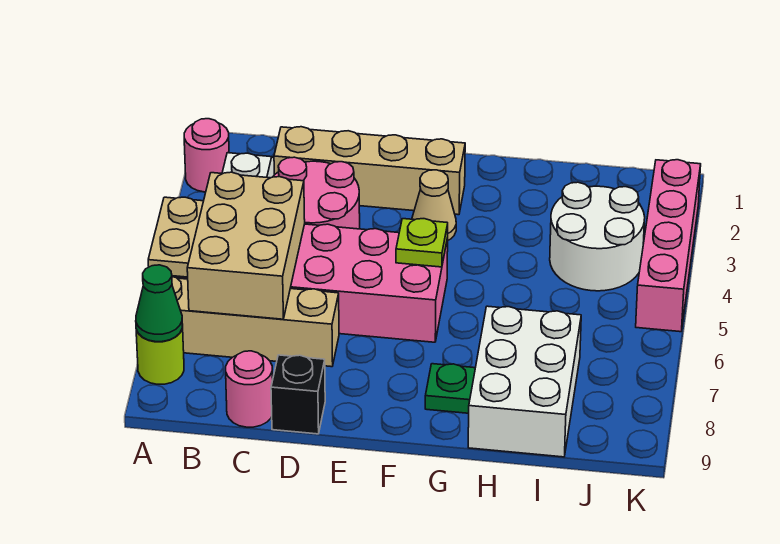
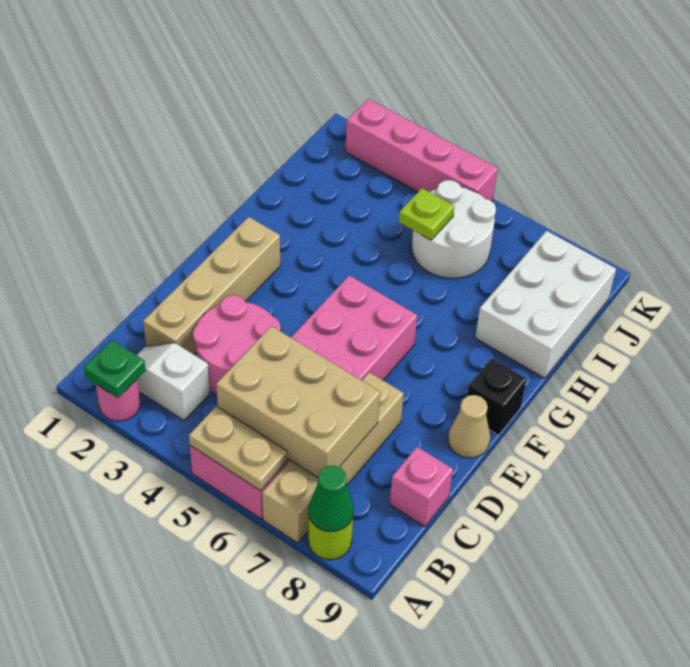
pink round brick C9 level 1 -> pink brick C9 level 1
black brick D9 level 1 -> black brick F9 level 1
tan cone F3 level 1 -> tan cone E9 level 1
lime plate F5 level 2 -> lime plate I5 level 2
green plate G8 level 1 -> green plate A2 level 2
white brick H7:I9 level 1 -> white brick H8:J9 level 1
white round brick I3:J4 level 1 -> white round brick I5:J6 level 1

